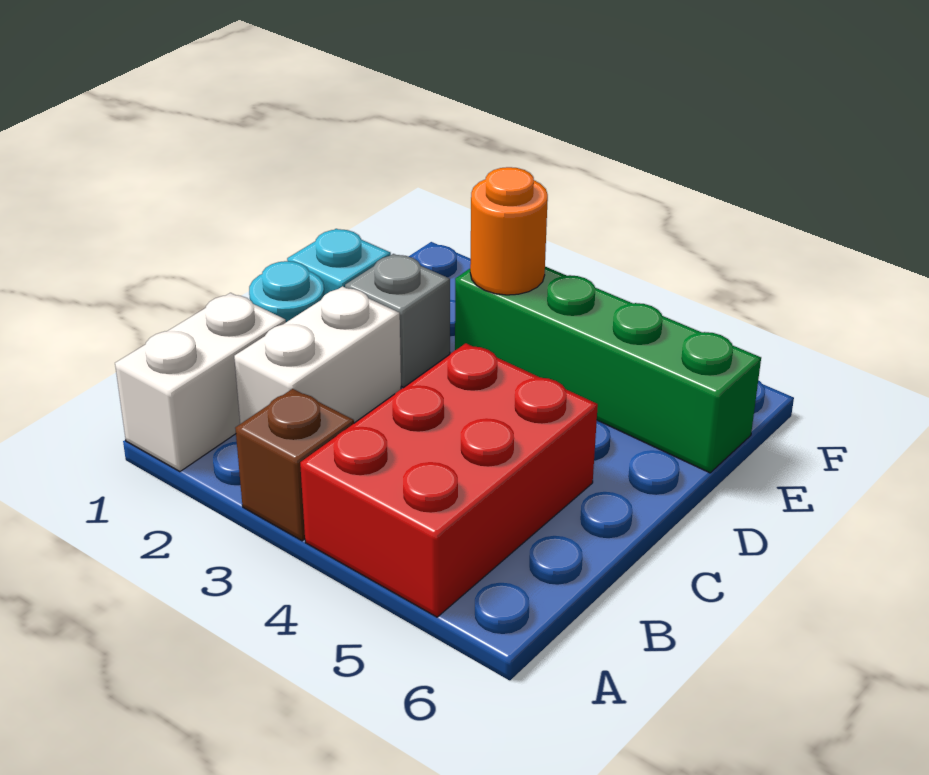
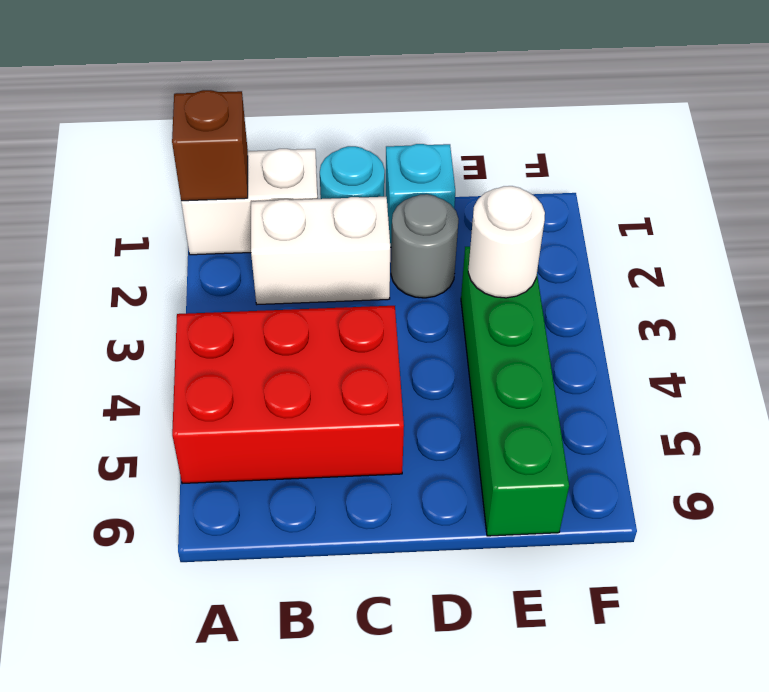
brown brick A3 level 1 -> brown brick A1 level 2
grey brick D2 level 1 -> grey round brick D2 level 1
orange round brick E3 level 2 -> white round brick E3 level 2

